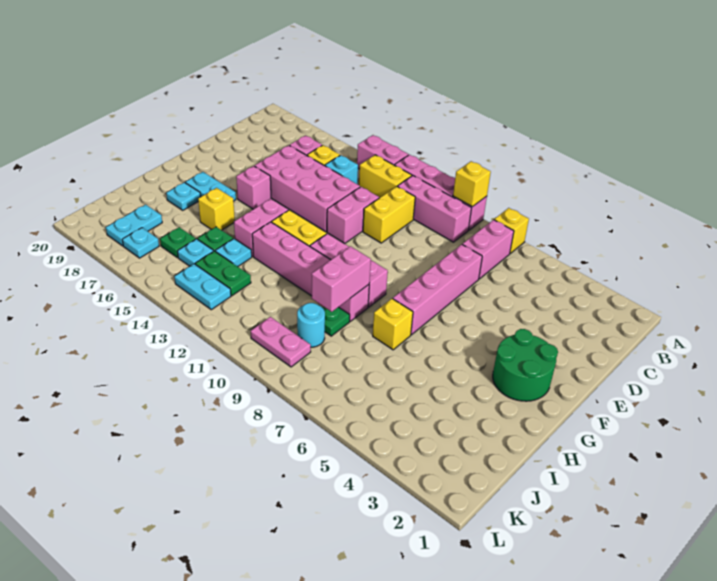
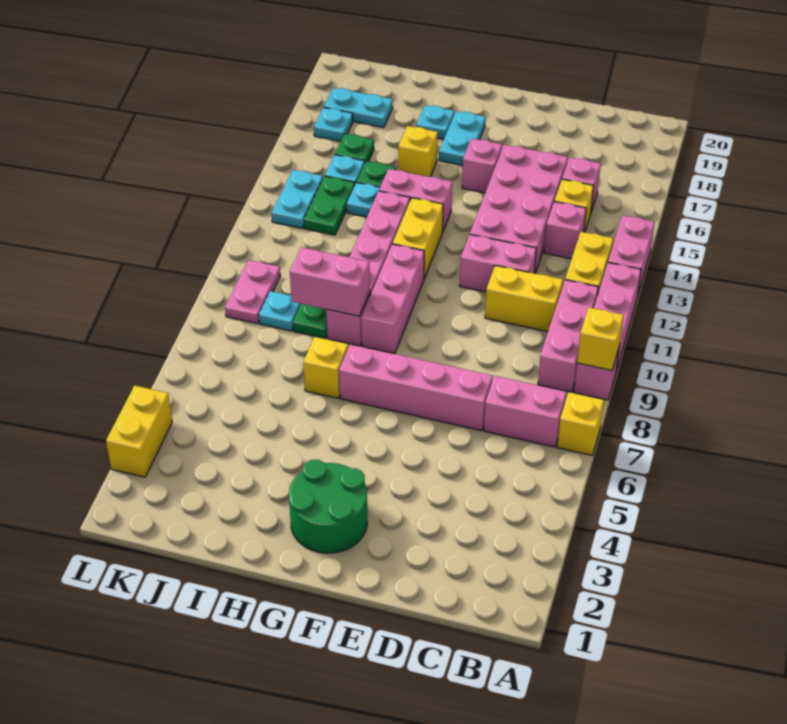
cyan brick C14 level 1 -> pink brick C14 level 1
cyan round brick J9 level 1 -> cyan plate J9 level 1
none -> yellow brick L3:L4 level 1

